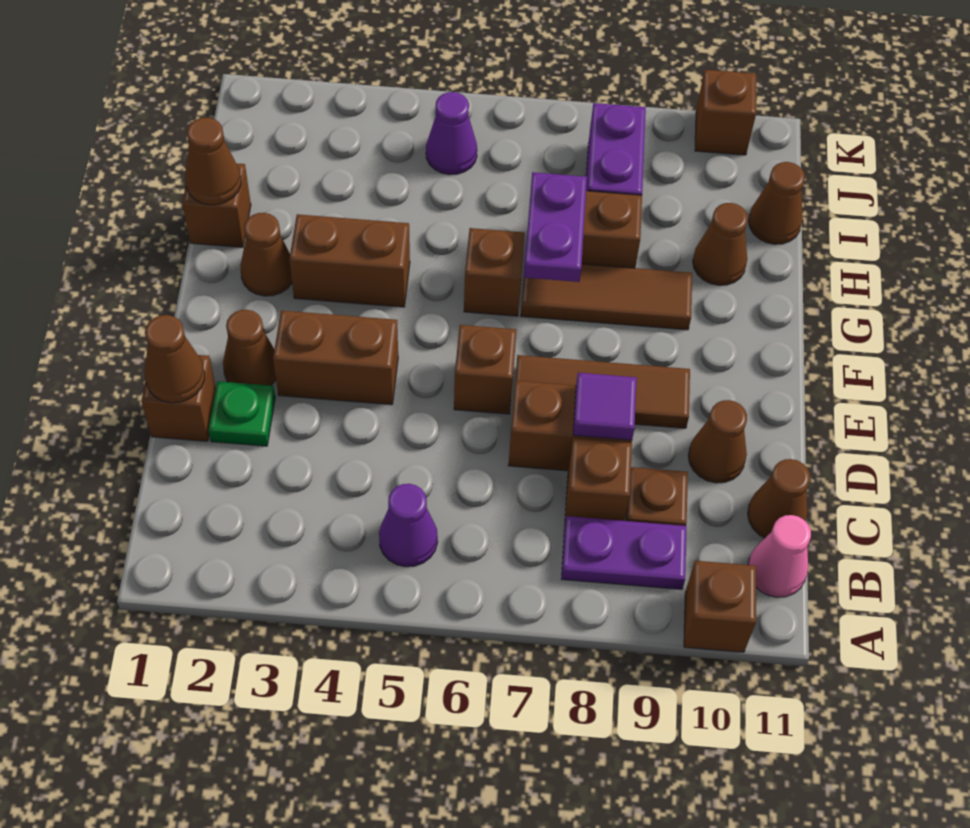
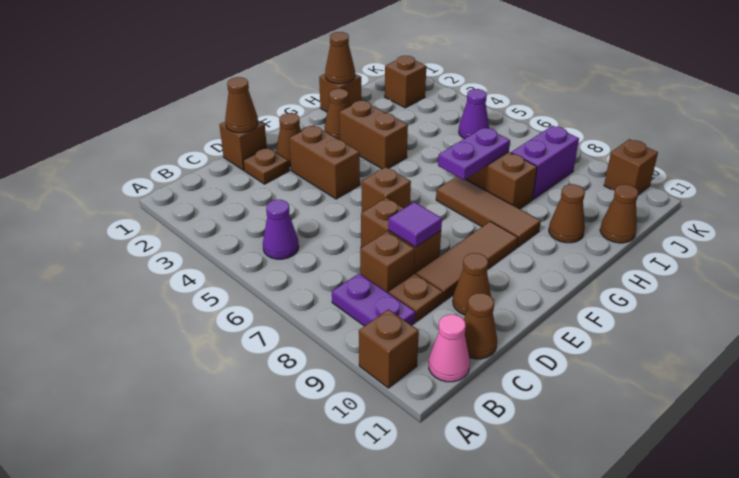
green plate D2 level 1 -> brown plate D2 level 1
brown tile E7:E9 level 1 -> brown tile D9:F9 level 1
brown brick G6 level 1 -> brown brick J2 level 1

